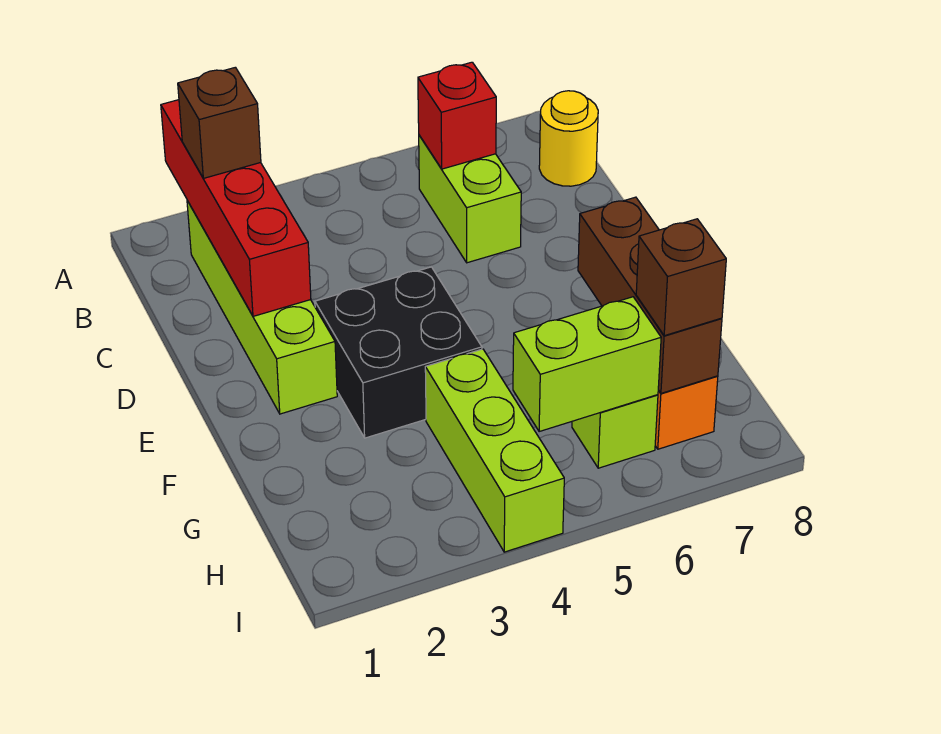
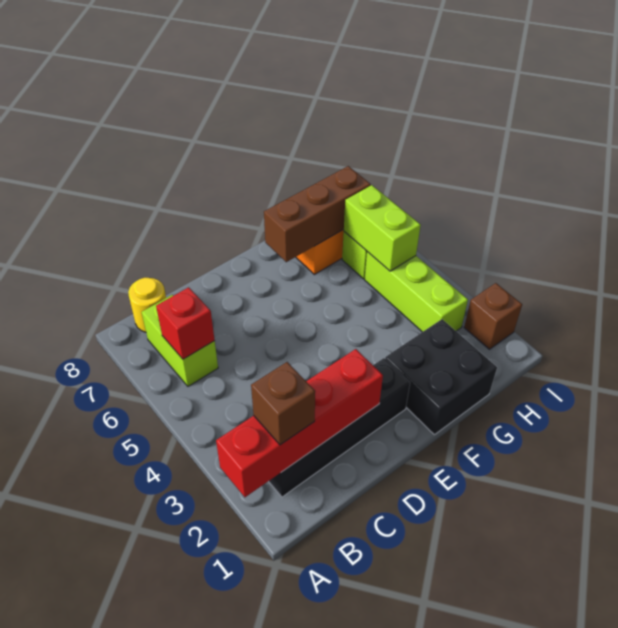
lime brick B2:E2 level 1 -> black brick B2:E2 level 1
lime brick B6:C6 level 1 -> lime brick B6:B7 level 1
black brick E3:F4 level 1 -> black brick F1:G2 level 1
lime brick G4:I4 level 1 -> lime brick H3:H5 level 1
brown brick H7 level 3 -> brown brick I2 level 1

